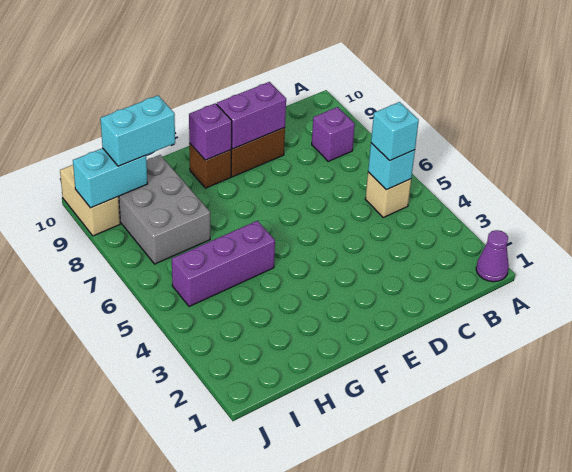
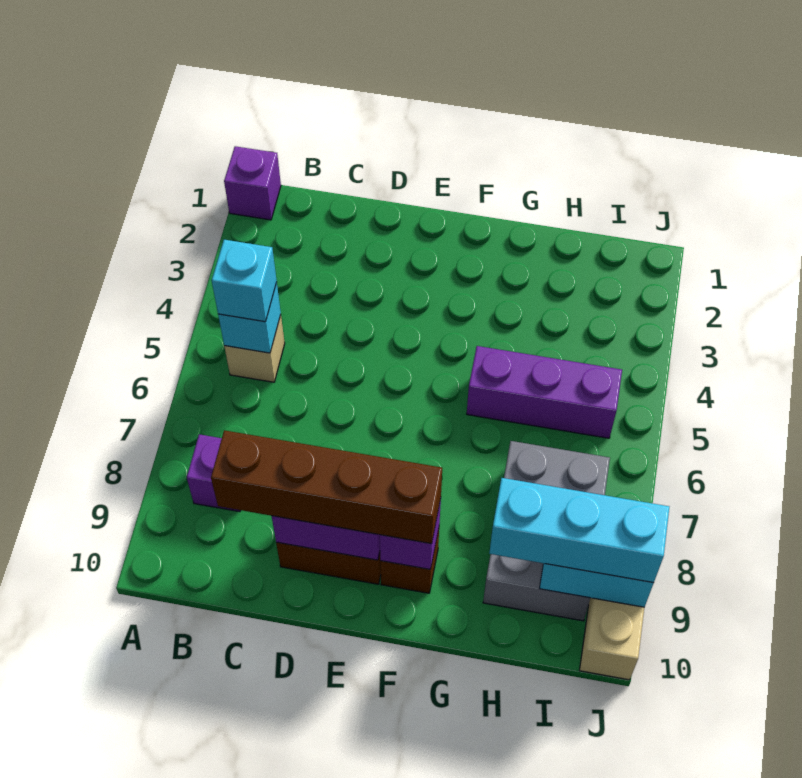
purple cone A1 level 1 -> purple brick A1 level 1
none -> brown brick C9:F9 level 3
cyan brick H9:I9 level 3 -> cyan brick H9:J9 level 3

